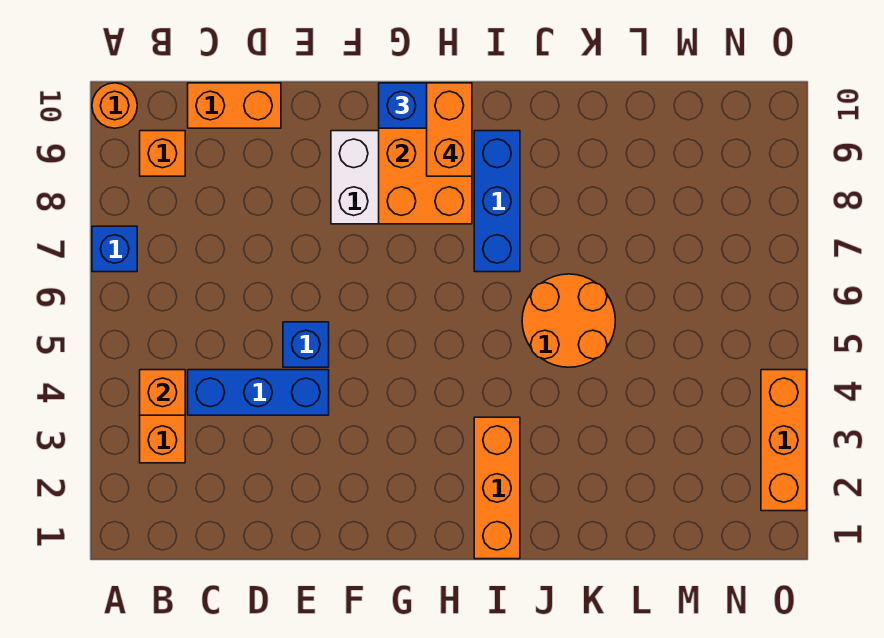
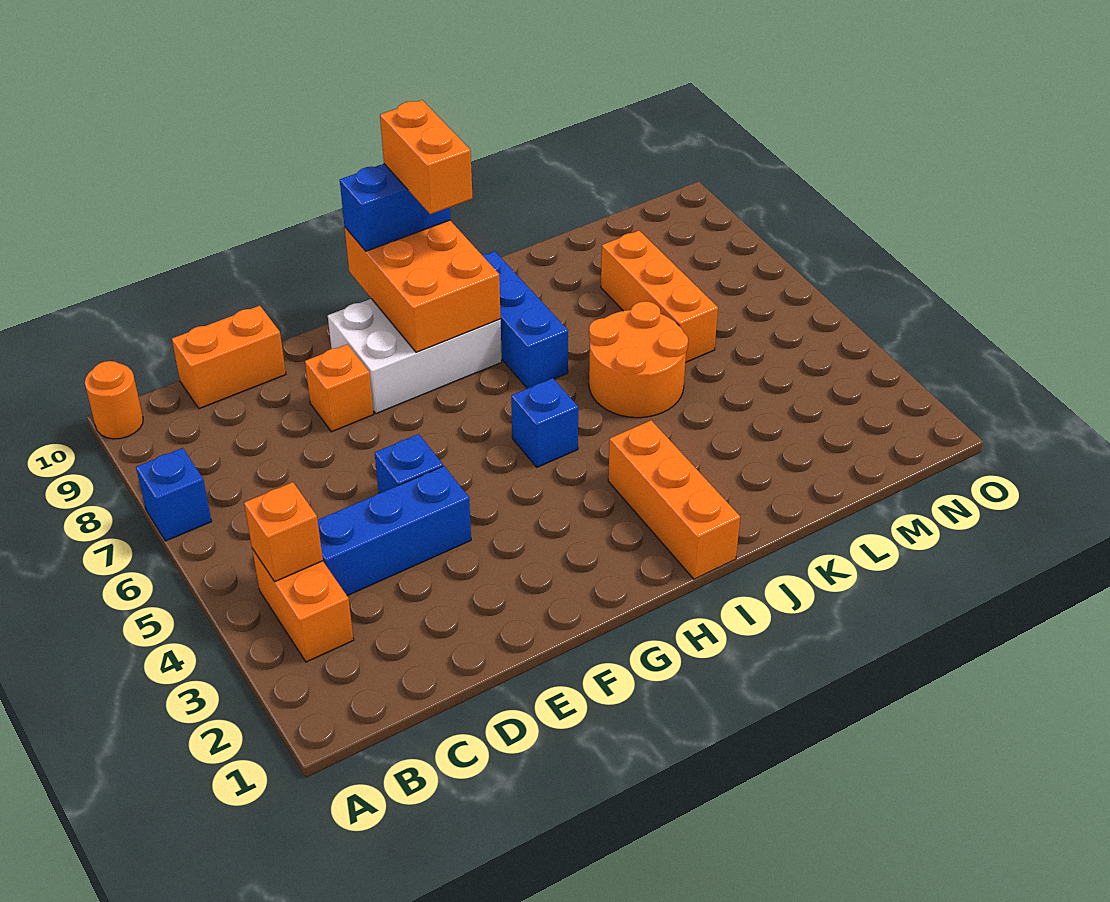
orange brick B9 level 1 -> orange brick E8 level 1
none -> blue brick H5 level 1
orange brick O2:O4 level 1 -> orange brick L6:L8 level 1

